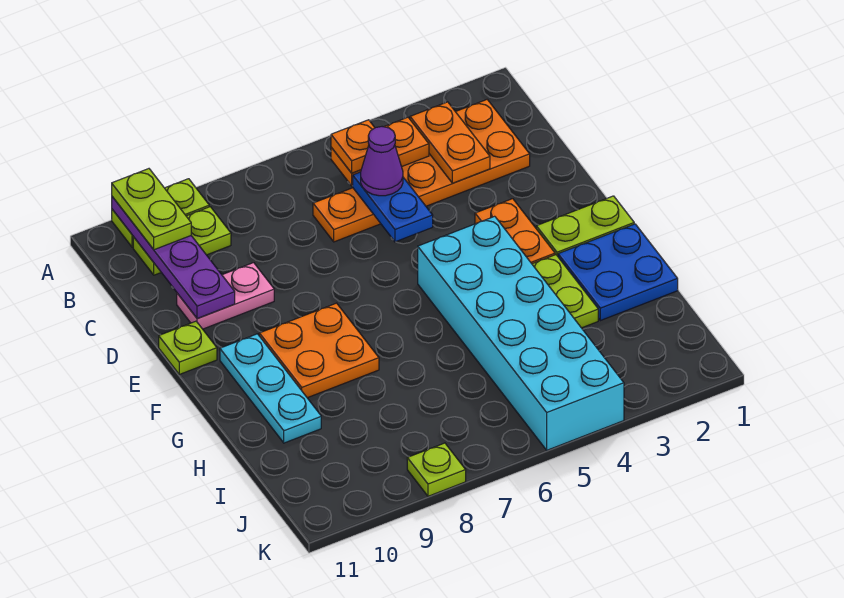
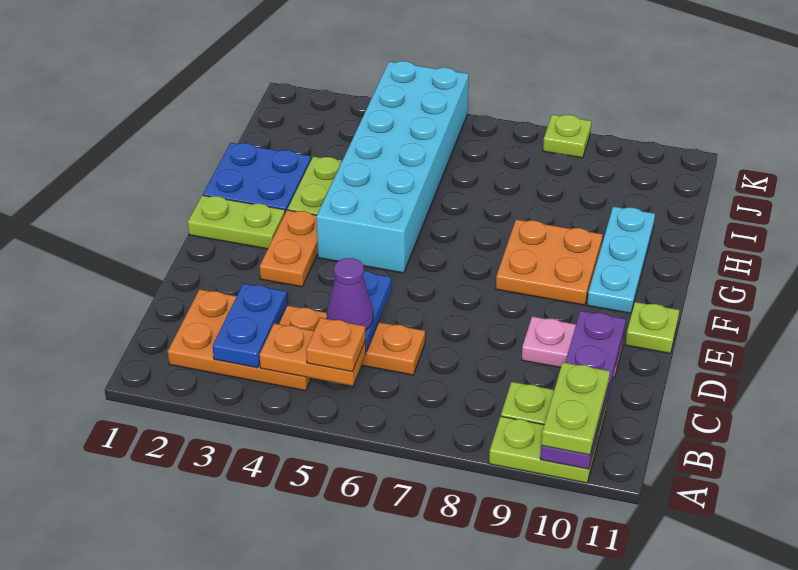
orange plate B3:C3 level 2 -> blue plate B3:C3 level 2

